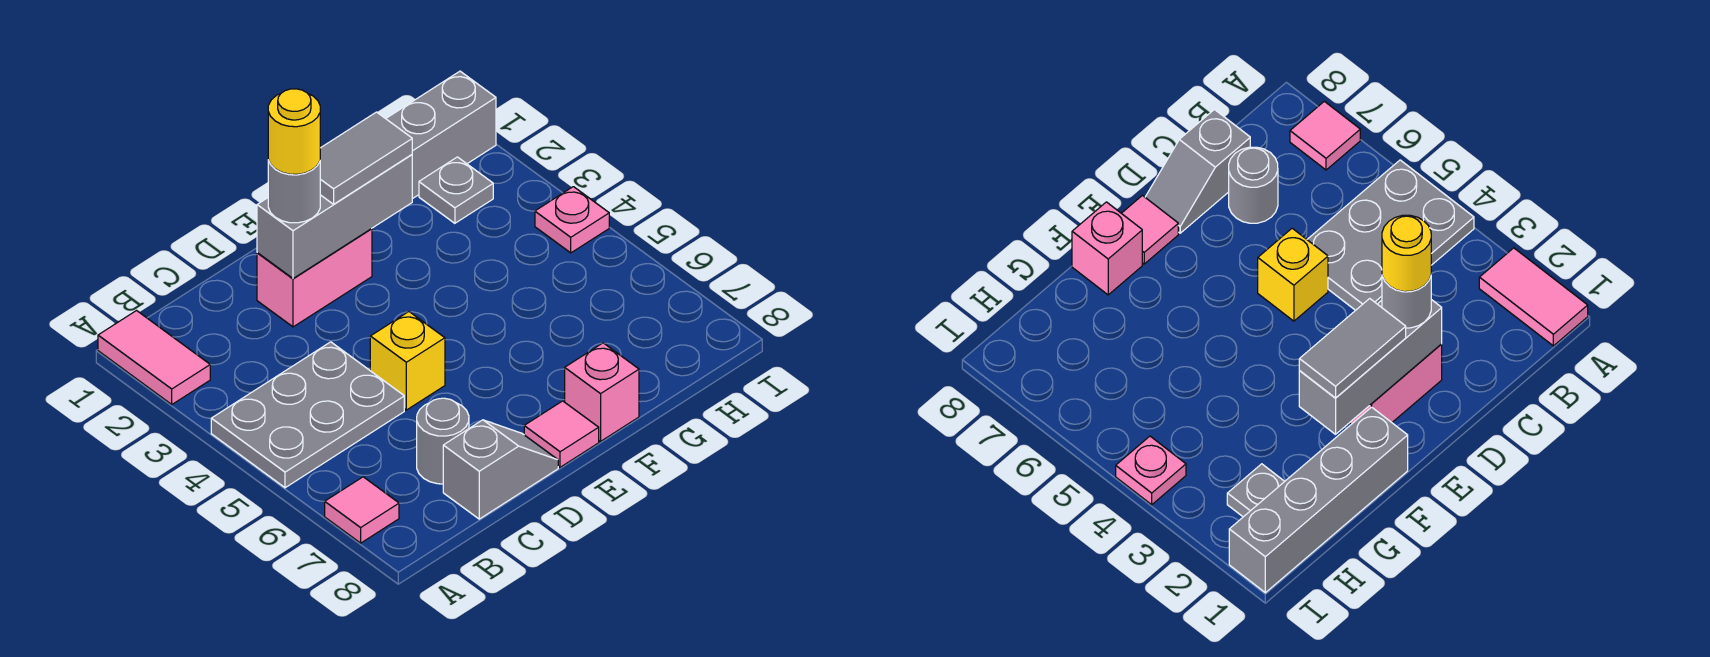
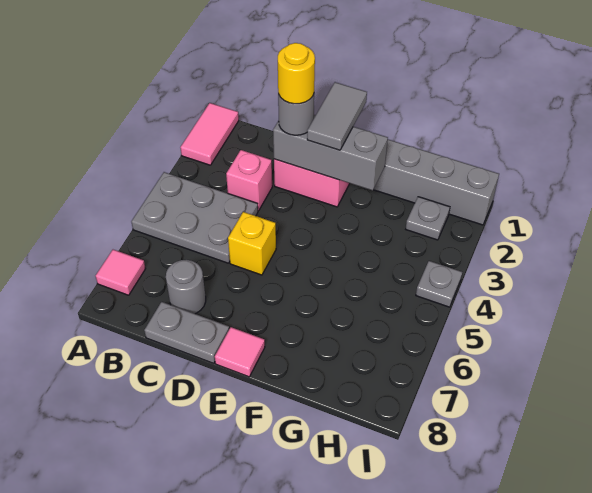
grey slope C8:D8 level 1 top C -> grey plate C8:D8 level 1
grey tile E2:F2 level 3 -> grey tile E1:E2 level 3
pink brick F8 level 1 -> pink brick C3 level 1
pink plate I4 level 1 -> grey plate I4 level 1

